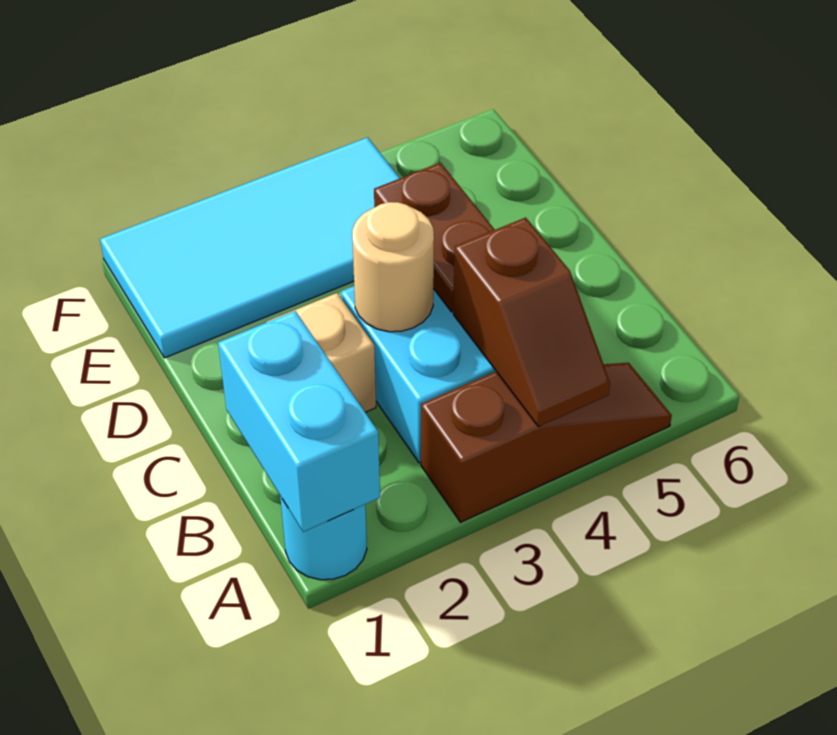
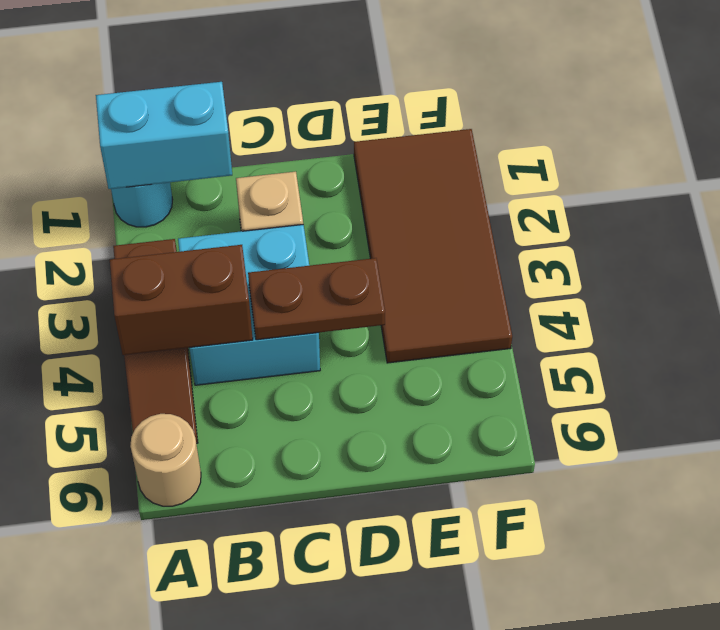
brown slope A4:B4 level 2 top B -> brown brick A4:B4 level 2
tan round brick C3 level 2 -> tan round brick A6 level 1
cyan tile E1:F4 level 1 -> brown tile E1:F4 level 1

